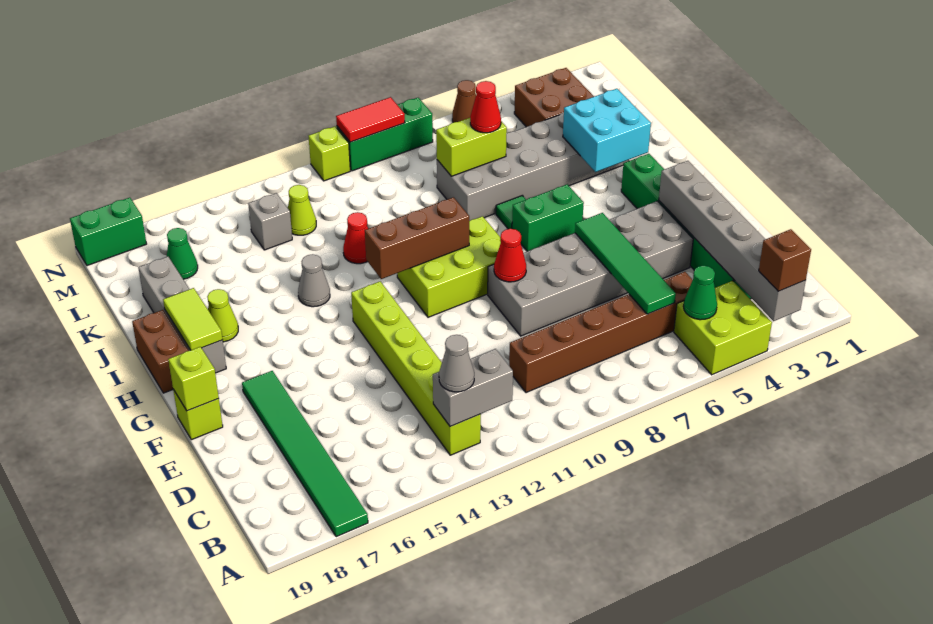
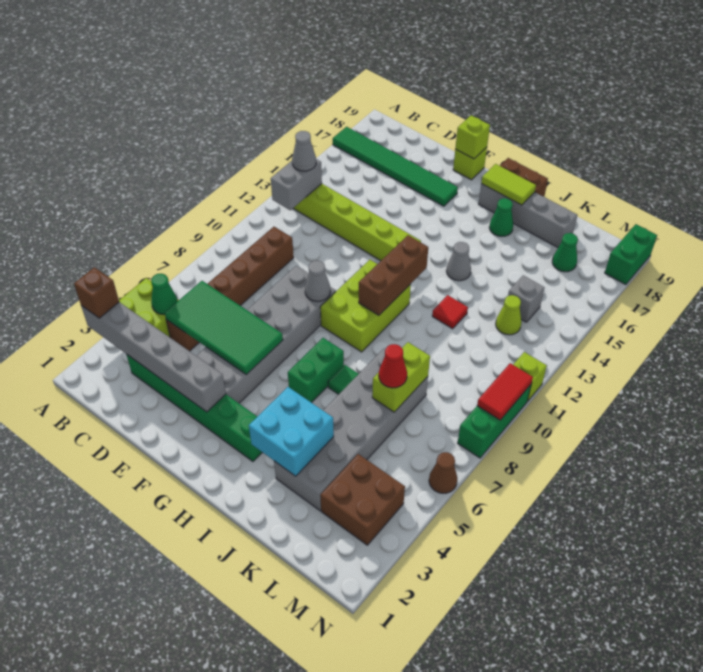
green tile C6:F6 level 2 -> green tile C5:F6 level 2
red cone F9 level 2 -> grey cone F9 level 2
lime cone I17 level 1 -> green cone I17 level 1
red cone J12 level 1 -> red tile J12 level 1

